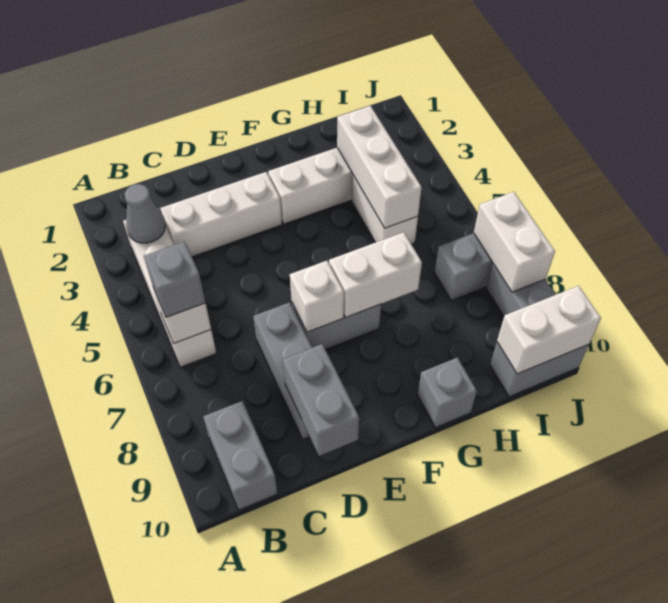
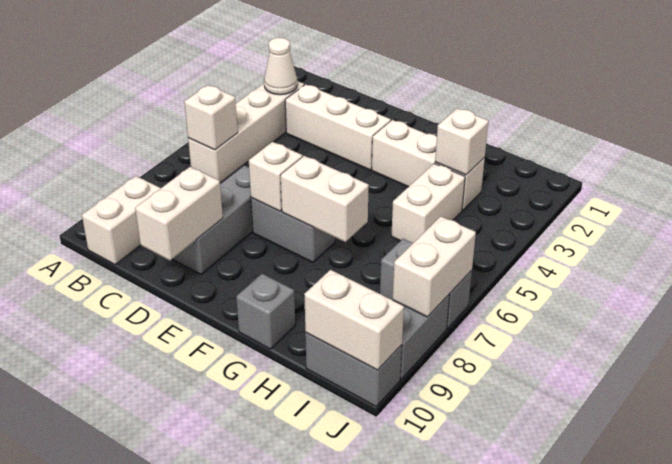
grey cone B3 level 2 -> white cone B3 level 2
grey brick B6 level 3 -> none
grey brick B9:B10 level 1 -> white brick B9:B10 level 1
grey brick D9:D10 level 2 -> white brick D9:D10 level 2
white brick H3:H5 level 2 -> white brick H3 level 2

